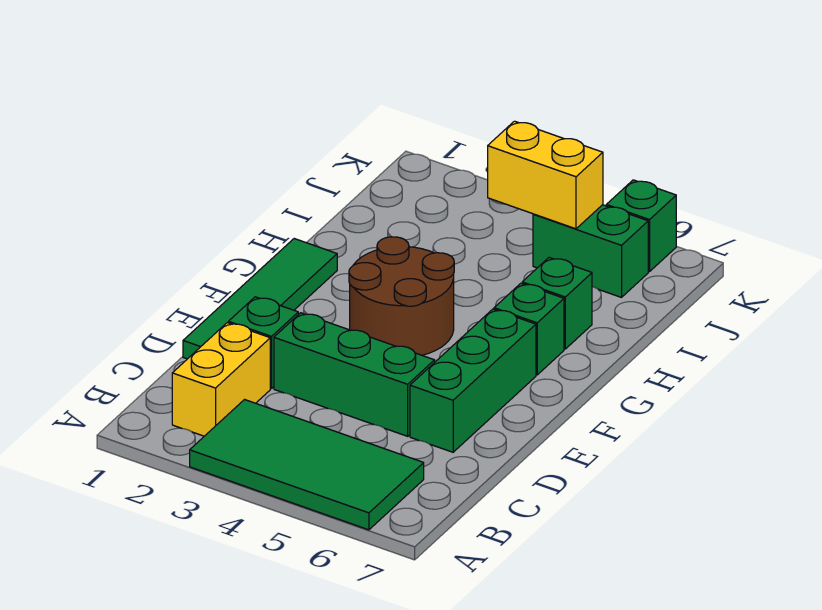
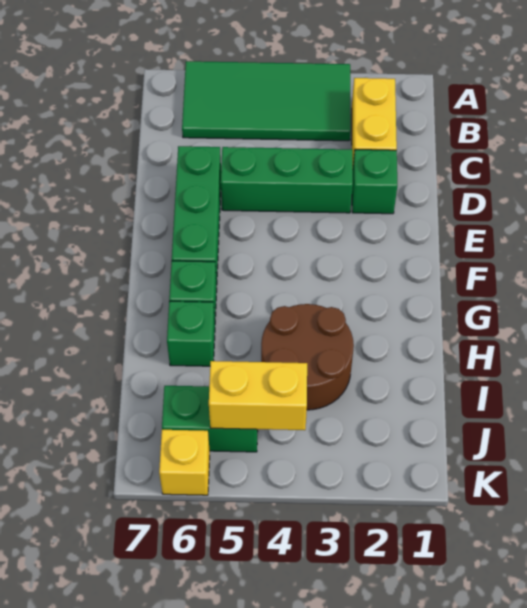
green tile D1:G1 level 1 -> none
brown round brick F3:G4 level 1 -> brown round brick H3:I4 level 1
green brick K6 level 1 -> yellow brick K6 level 1

